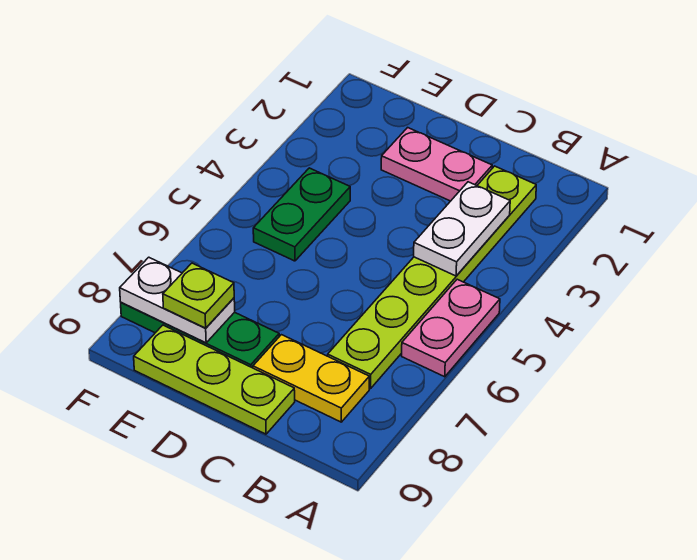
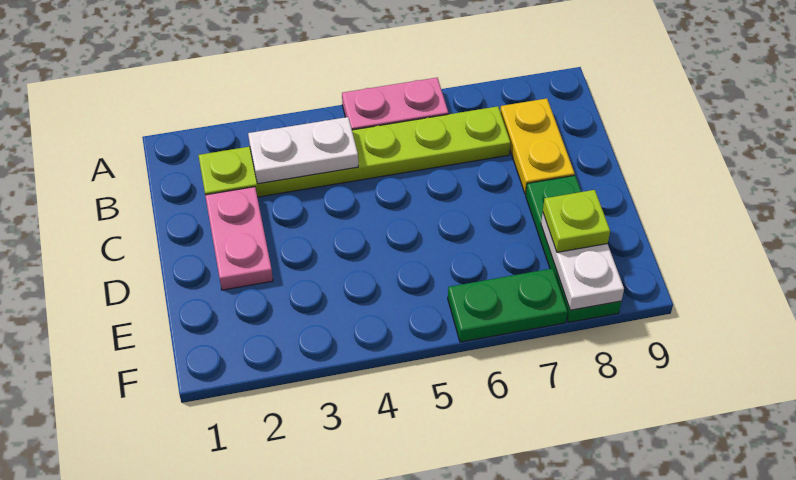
lime plate C9:E9 level 1 -> none
green plate E4:E5 level 1 -> green plate F6:F7 level 1

